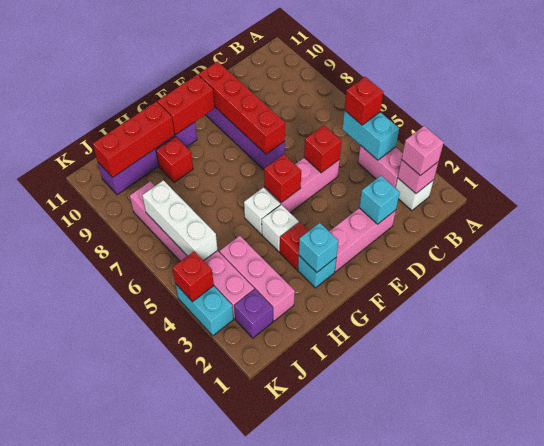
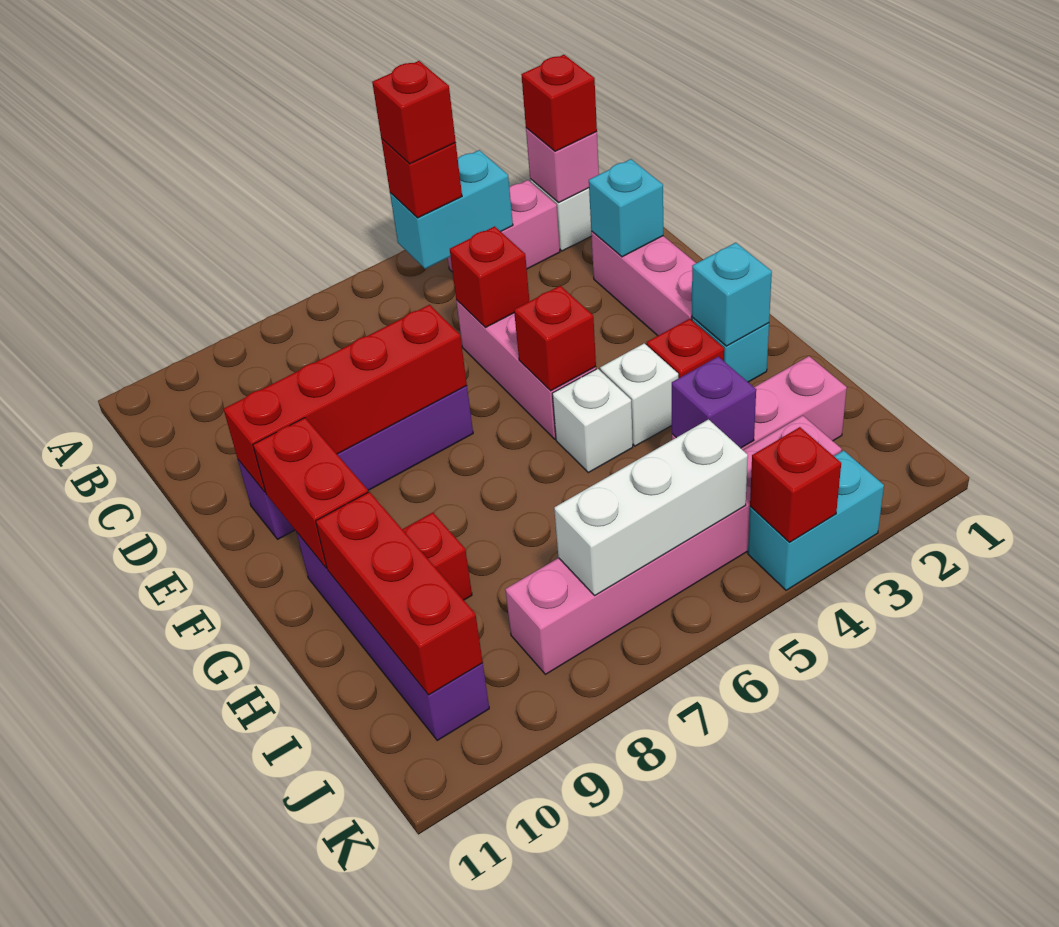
pink brick B2 level 3 -> red brick B2 level 3
none -> red brick B5 level 4
purple brick J2 level 1 -> purple brick I4 level 2

